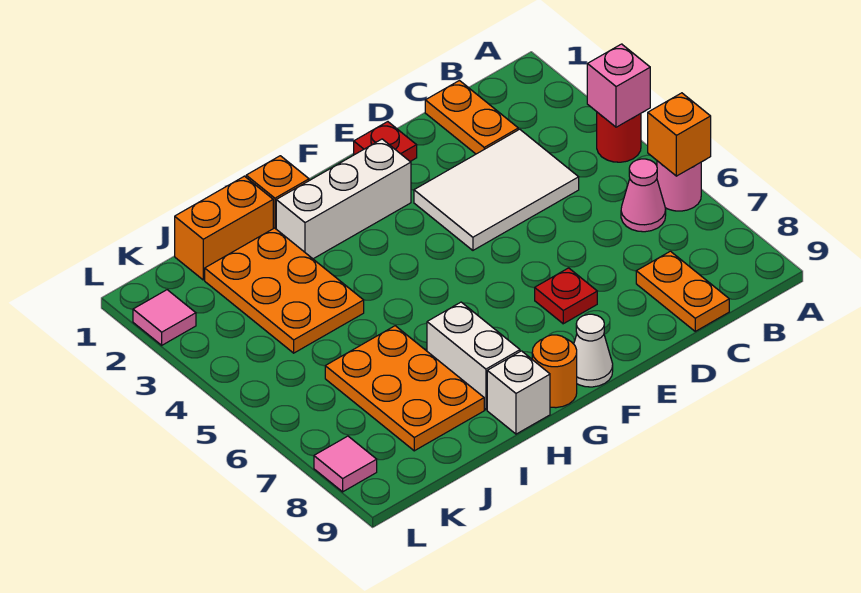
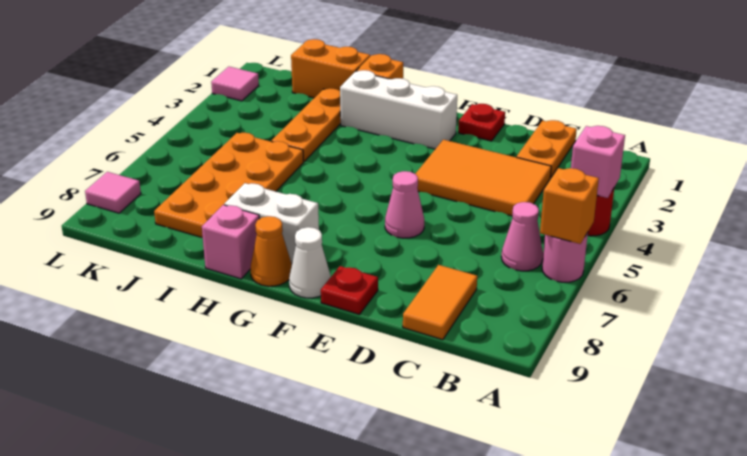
white tile C3:E4 level 1 -> orange tile C3:E4 level 1
orange plate C8:C9 level 1 -> orange tile C8:C9 level 1
none -> pink cone E6 level 1
red plate E7 level 1 -> red plate E9 level 1
orange round brick G9 level 1 -> orange cone G9 level 1
white brick H7:H8 level 1 -> white brick G8:H8 level 1
white brick H9 level 1 -> pink brick H9 level 1
orange plate I2:J4 level 1 -> orange plate I2:I4 level 1
orange plate I6:J8 level 1 -> orange plate I5:J8 level 1

